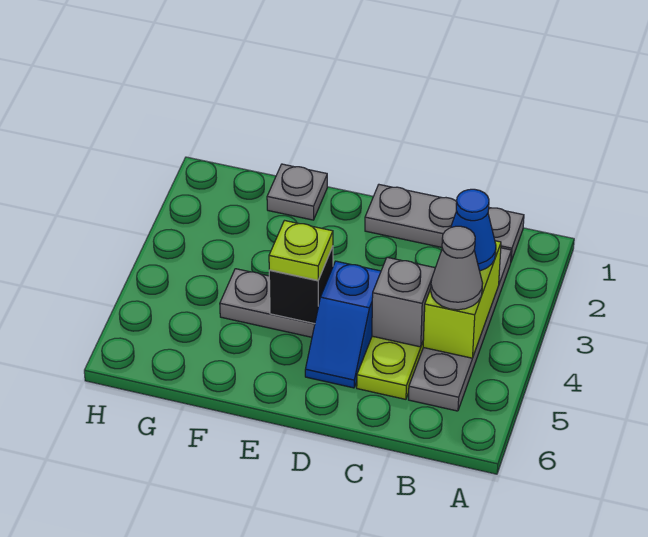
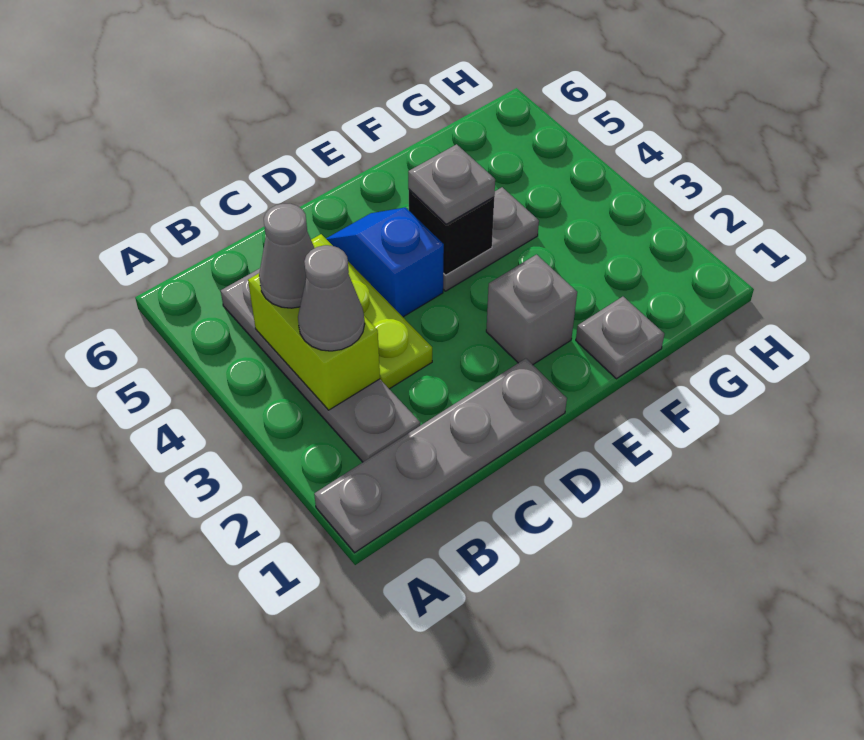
grey plate B1:D1 level 1 -> grey plate A1:D1 level 1
blue cone B3 level 3 -> grey cone B3 level 3
grey brick C4 level 2 -> grey brick E2 level 1
lime plate E4 level 3 -> grey plate E4 level 3

